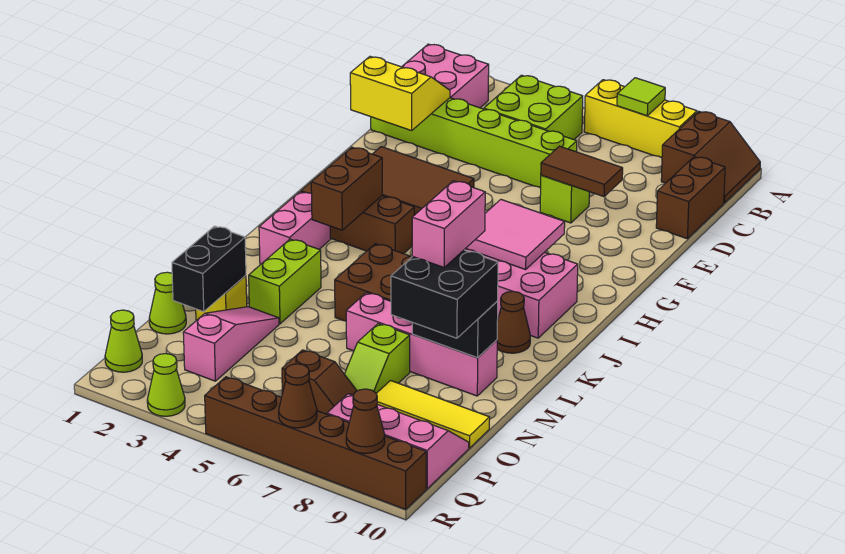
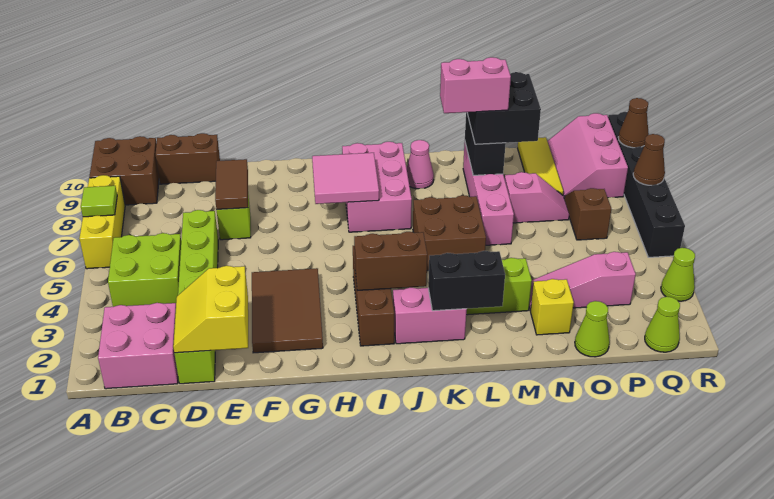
brown slope A9:B10 level 1 top 9 -> brown brick A9:B10 level 1
brown cone K9 level 1 -> pink cone K9 level 1
black brick N2:O2 level 2 -> black brick K2:L2 level 2
lime slope N7:O7 level 1 top N -> pink slope N7:O7 level 1 top N
brown brick R5:R10 level 1 -> black brick R5:R10 level 1

